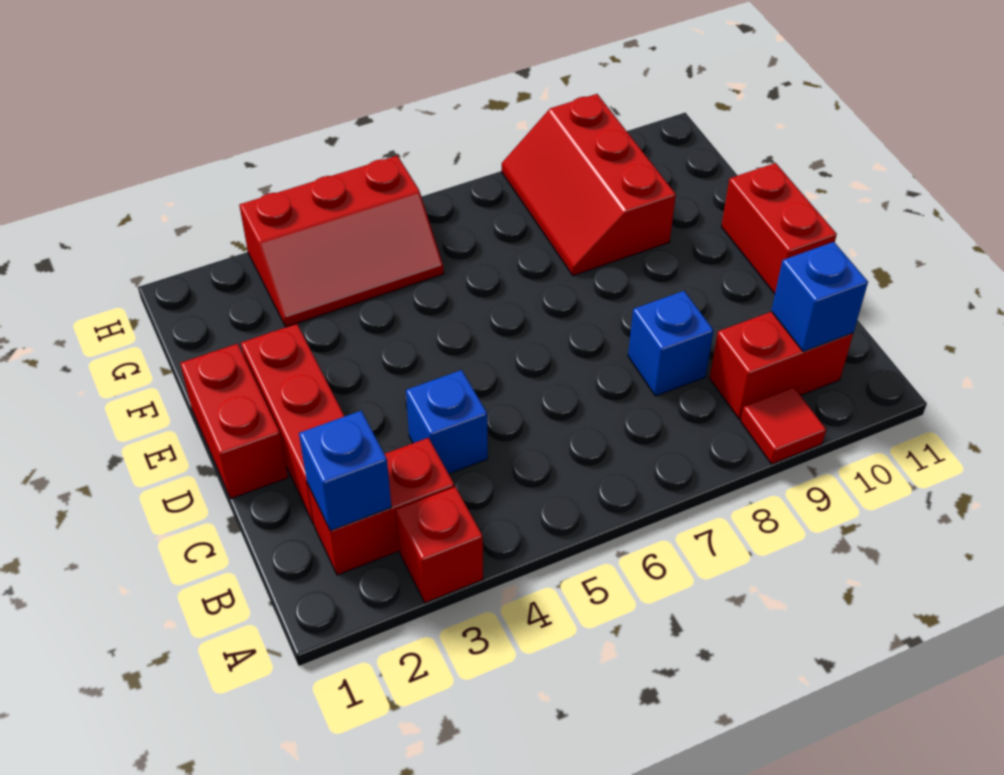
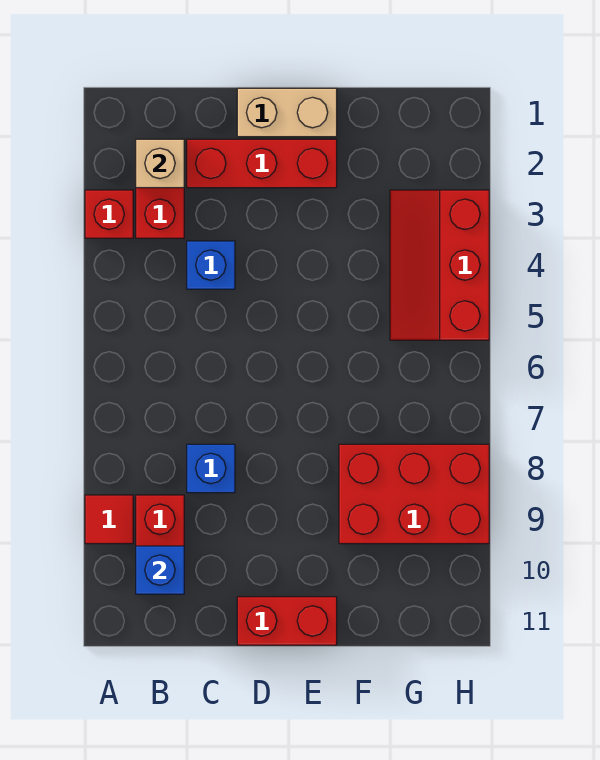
blue brick B2 level 2 -> tan brick B2 level 2
red brick D1:E1 level 1 -> tan brick D1:E1 level 1
red slope F8:H9 level 1 top 9 -> red brick F8:H9 level 1

